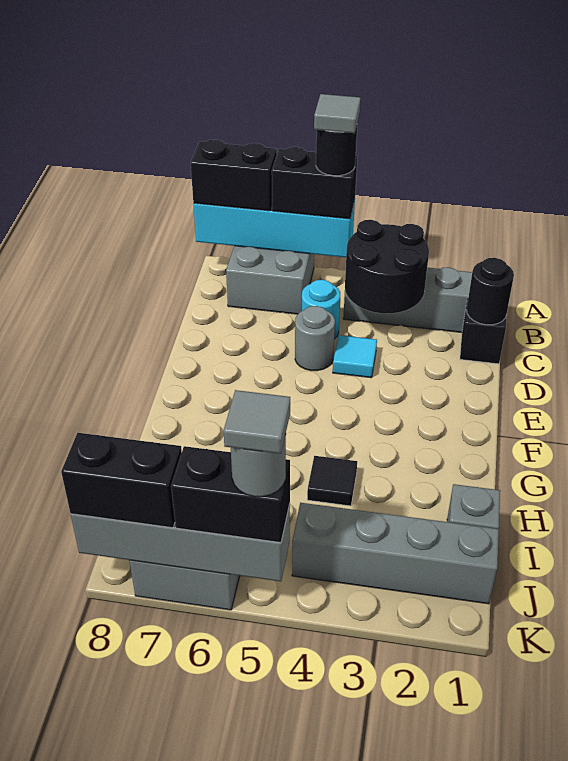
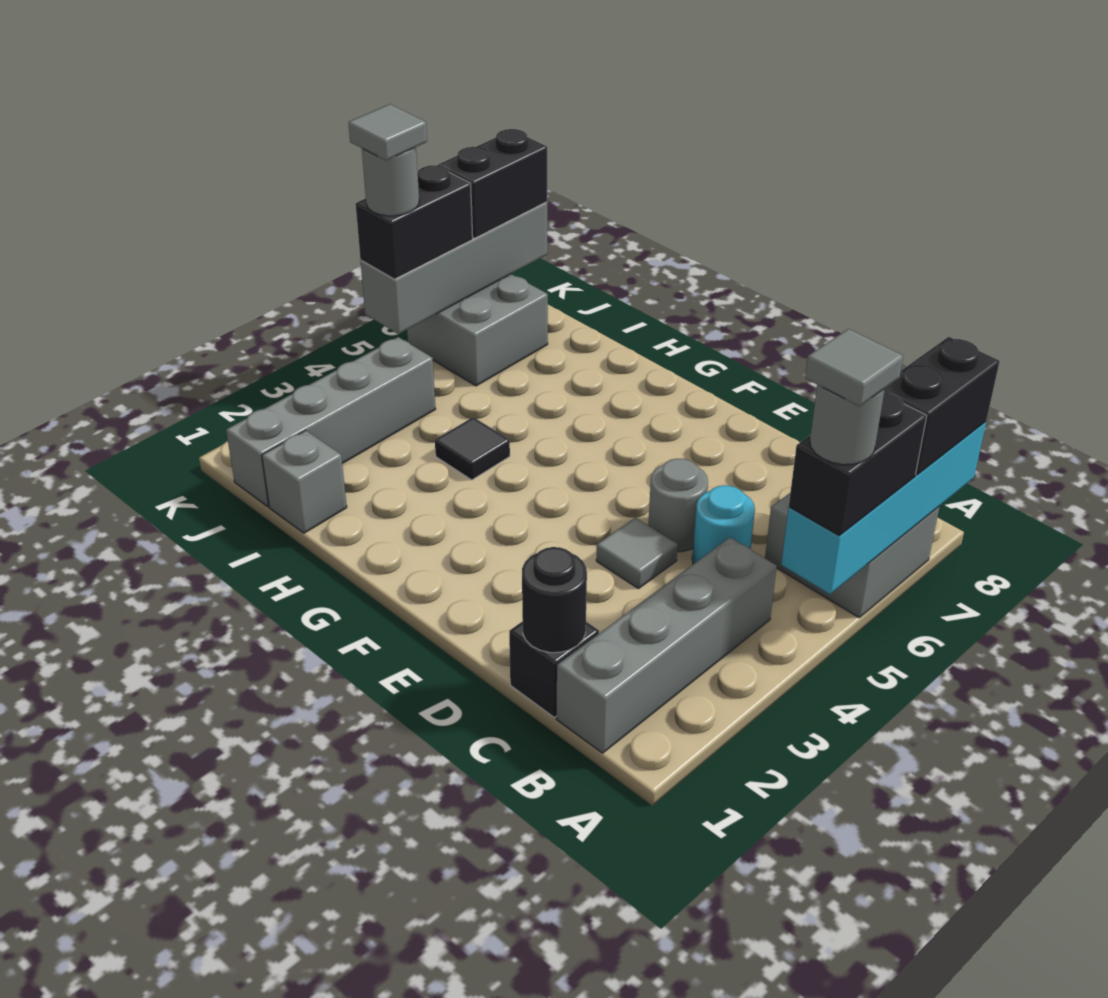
black round brick A5 level 4 -> grey round brick A5 level 4
black round brick B3:C4 level 2 -> none
cyan tile D4 level 1 -> grey tile D4 level 1

